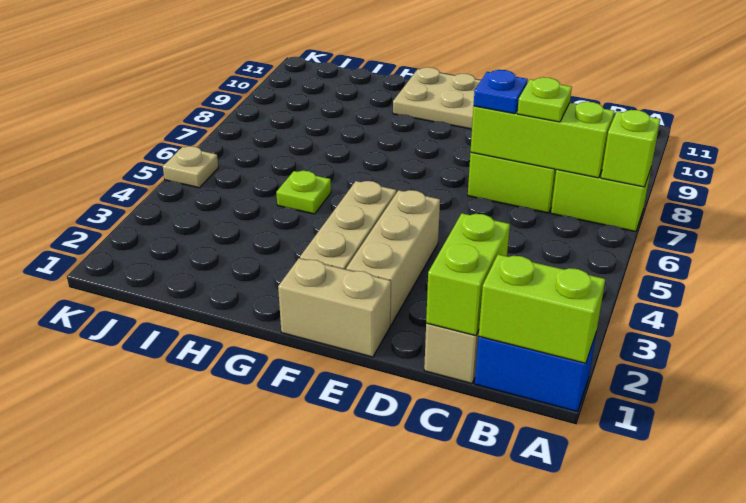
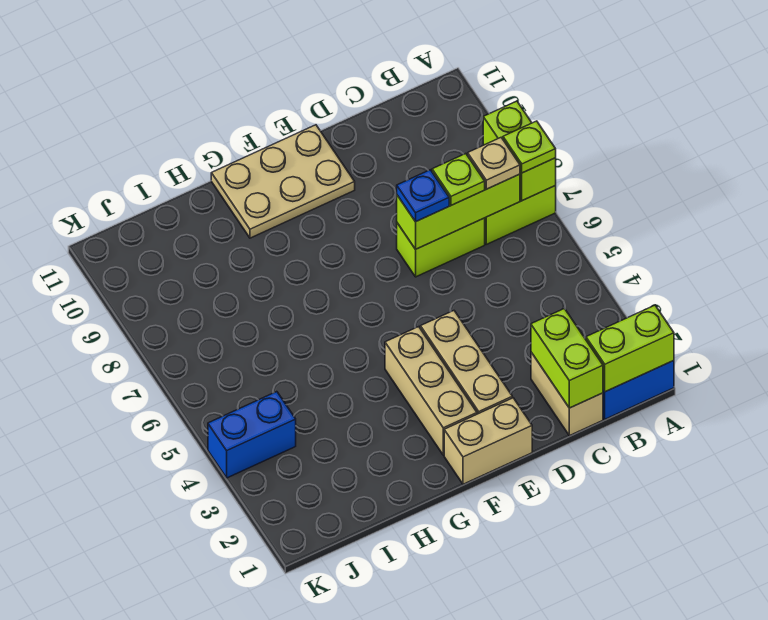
lime brick A7 level 2 -> lime brick A7:A8 level 2
lime plate H5 level 1 -> lime plate A7 level 3
none -> blue brick J4:K4 level 1
tan plate K5 level 1 -> tan plate B7 level 3

